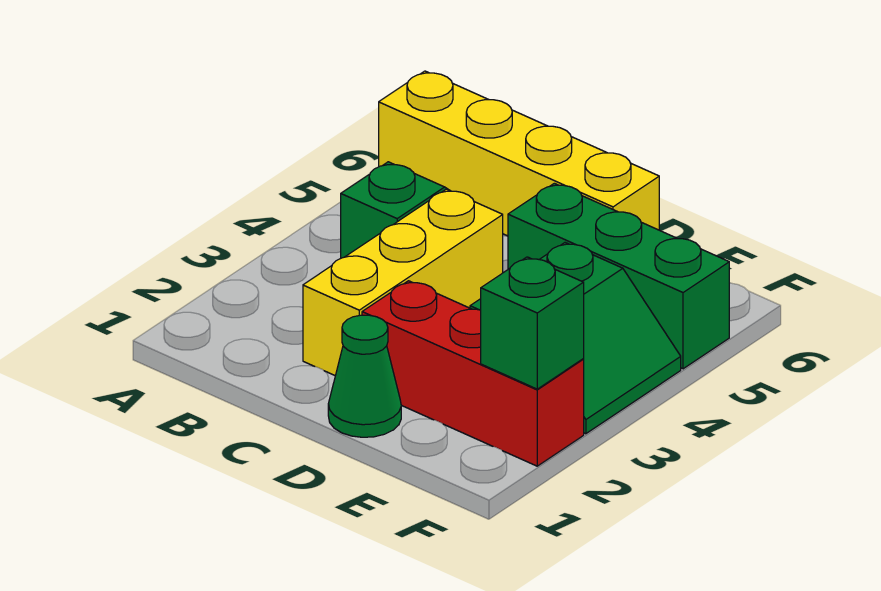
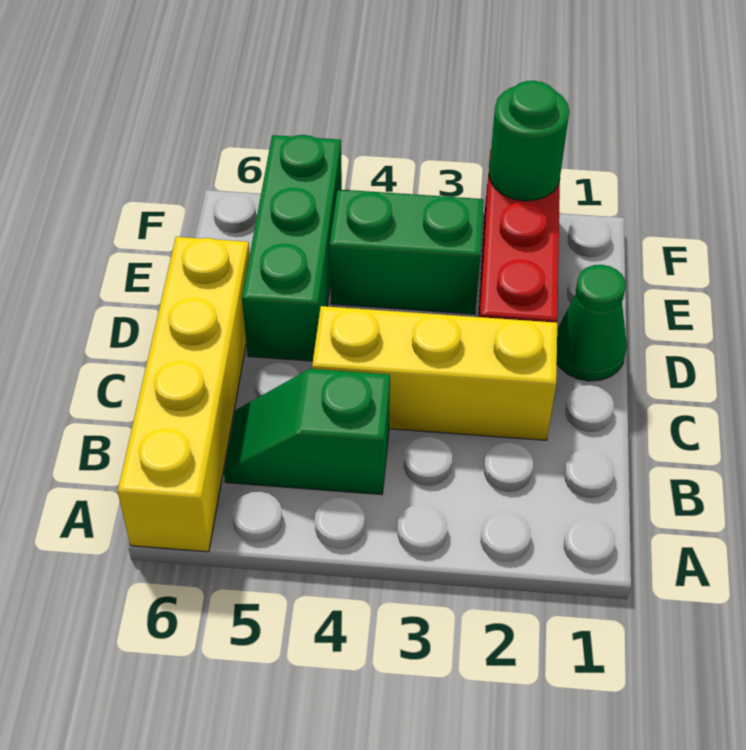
green brick F2 level 2 -> green round brick F2 level 2

